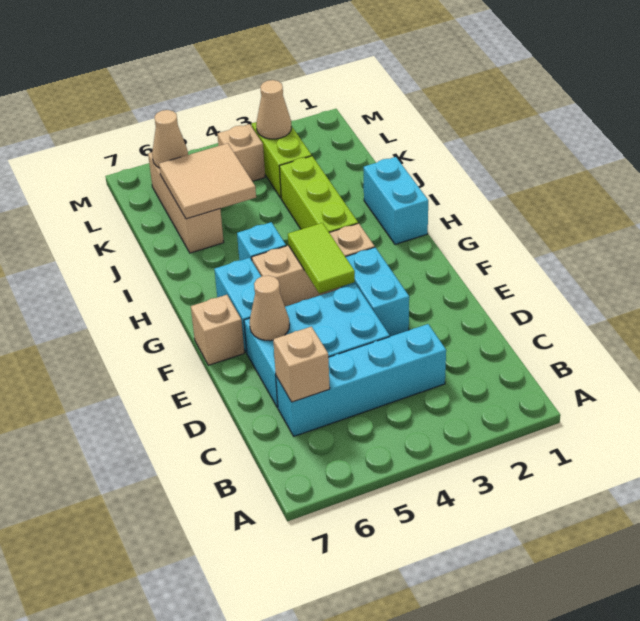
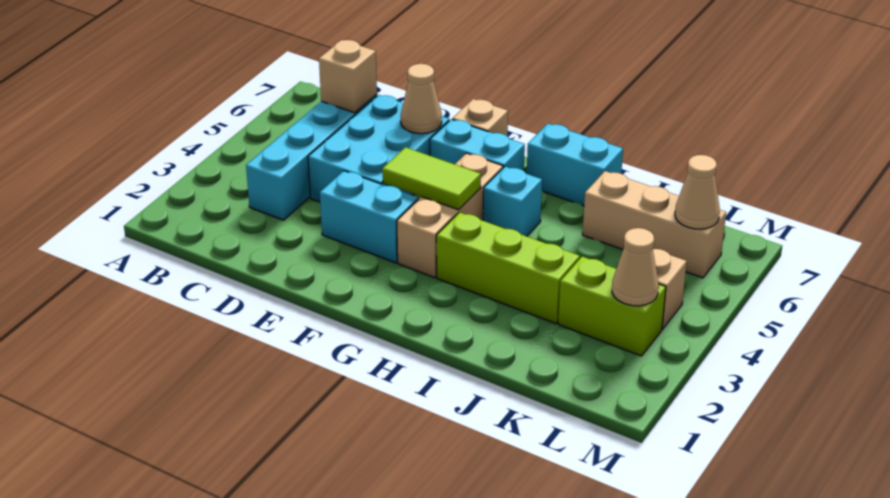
cyan brick H1:I1 level 1 -> cyan brick H7:I7 level 1
tan tile J5:K6 level 2 -> none

